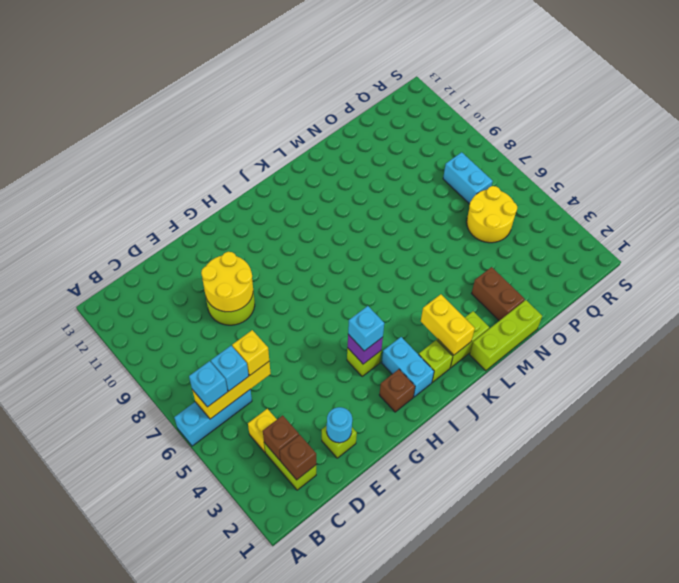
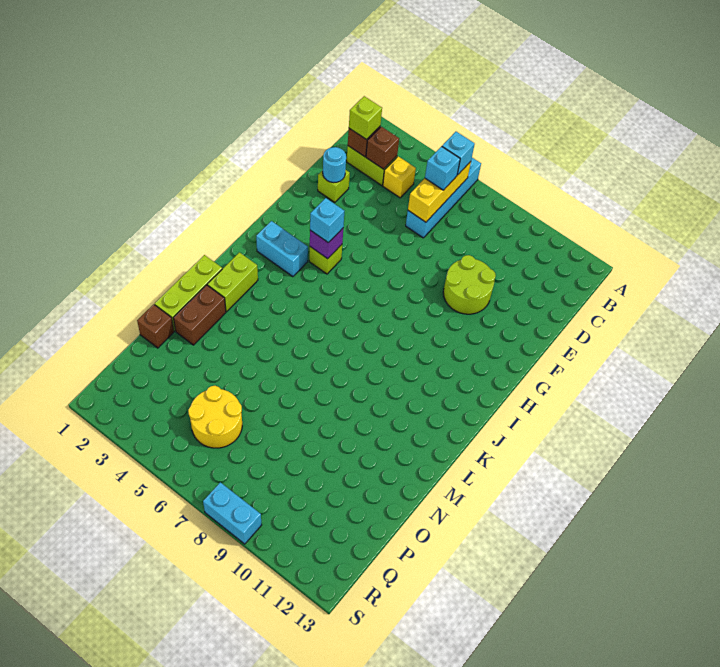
cyan brick A6:C6 level 1 -> cyan brick A6:D6 level 1
yellow brick D6 level 3 -> none
yellow round brick E9:F10 level 2 -> none
brown brick H2 level 1 -> brown brick O1 level 1
lime brick J2 level 1 -> lime brick C2 level 3
yellow brick K2:K3 level 2 -> none
brown brick N2:N3 level 1 -> brown brick M2:N2 level 1
cyan brick Q7:Q8 level 1 -> cyan brick S8:S9 level 1

